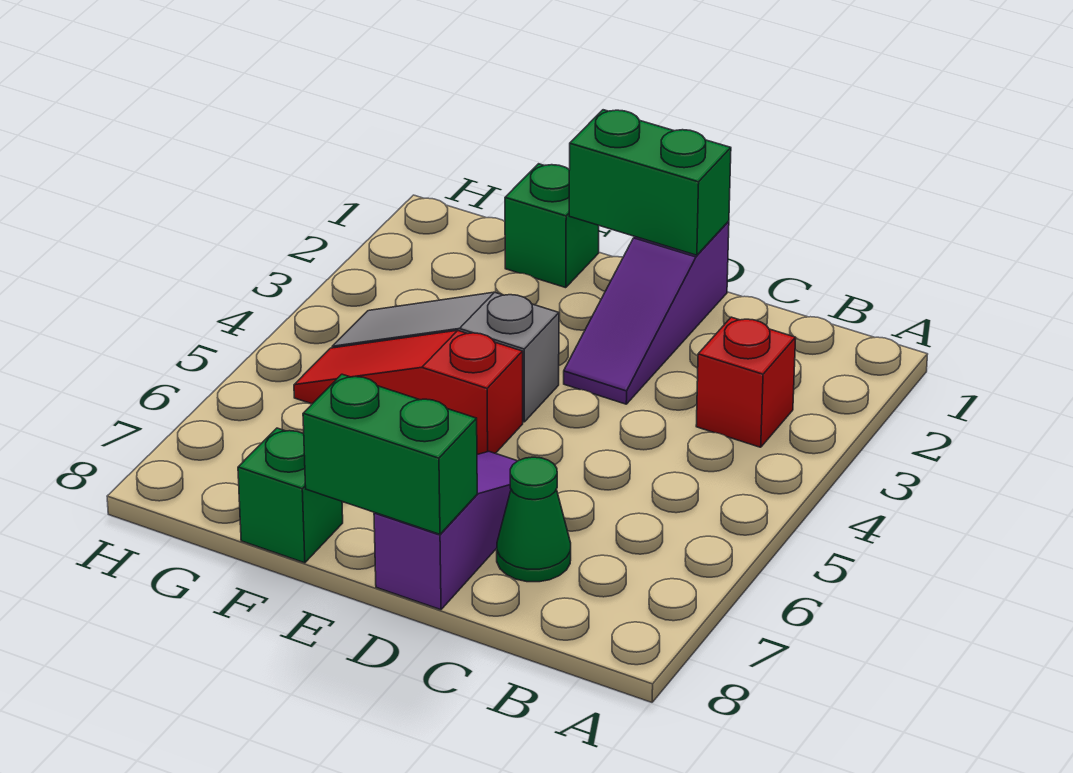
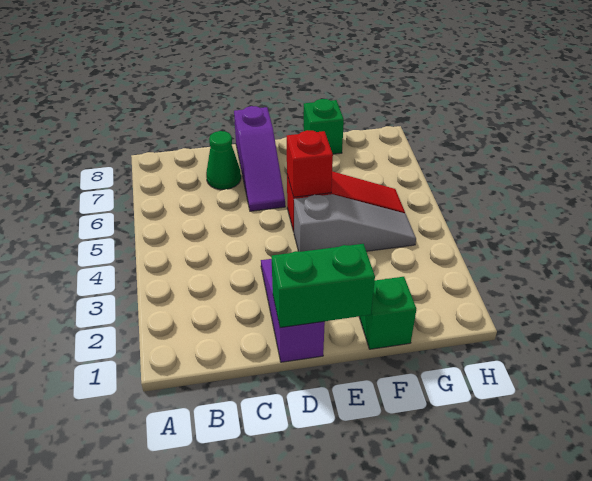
red brick B3 level 1 -> red brick E5 level 2
green brick D8:E8 level 2 -> none

